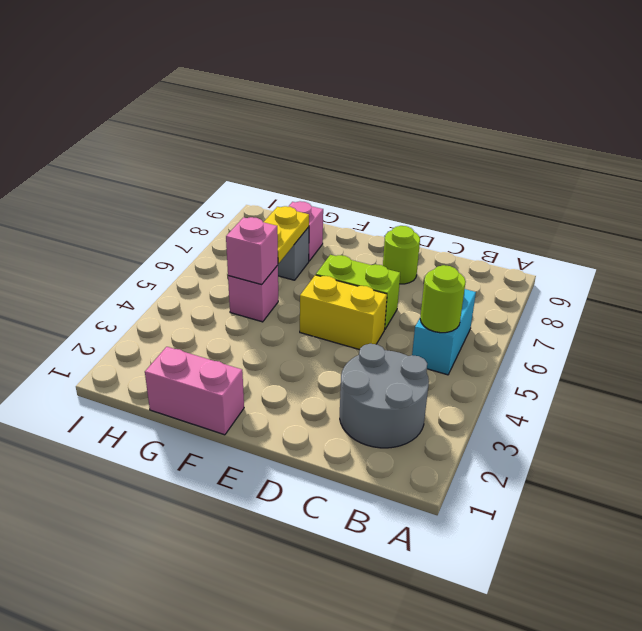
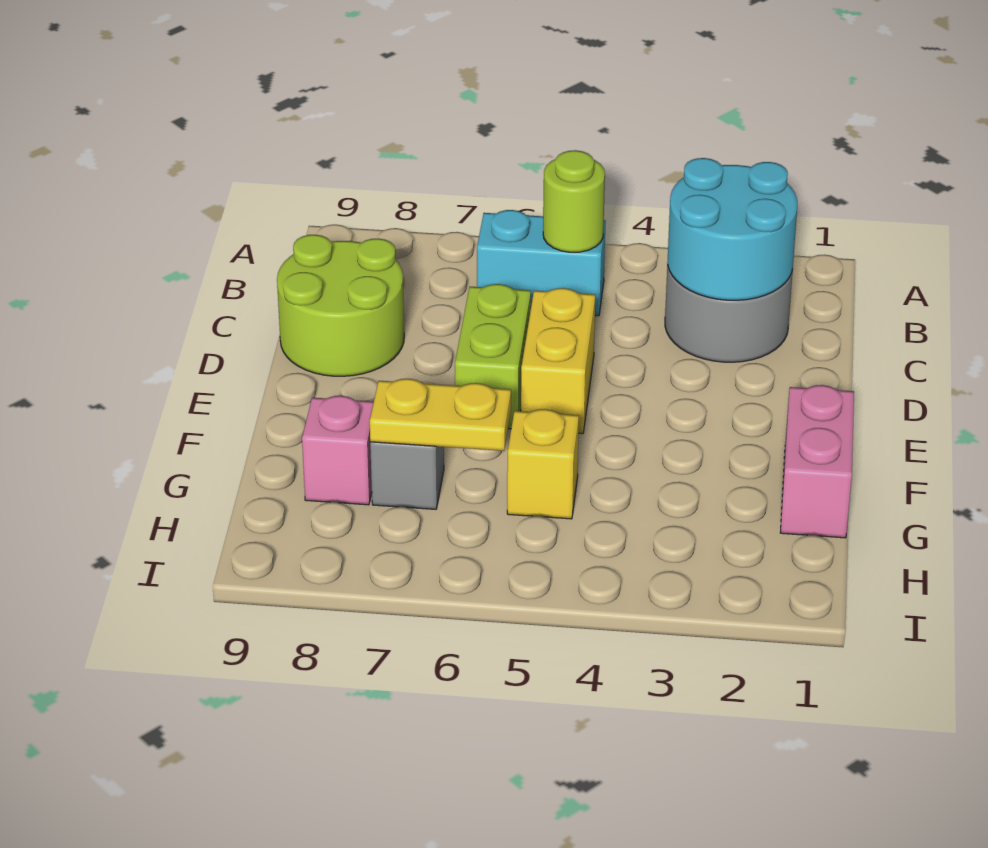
none -> cyan round brick B2:C3 level 2
lime round brick D8 level 1 -> lime round brick C8:D9 level 1
pink brick G5 level 1 -> yellow brick G5 level 1
pink brick G5 level 2 -> none

